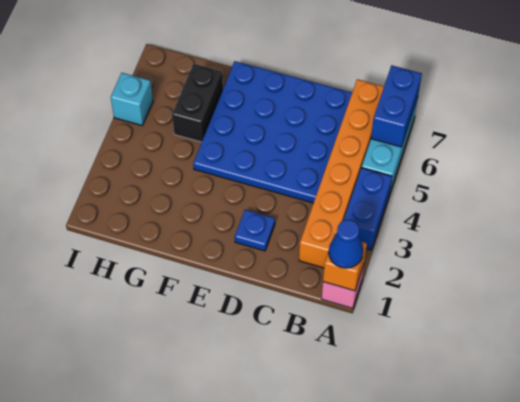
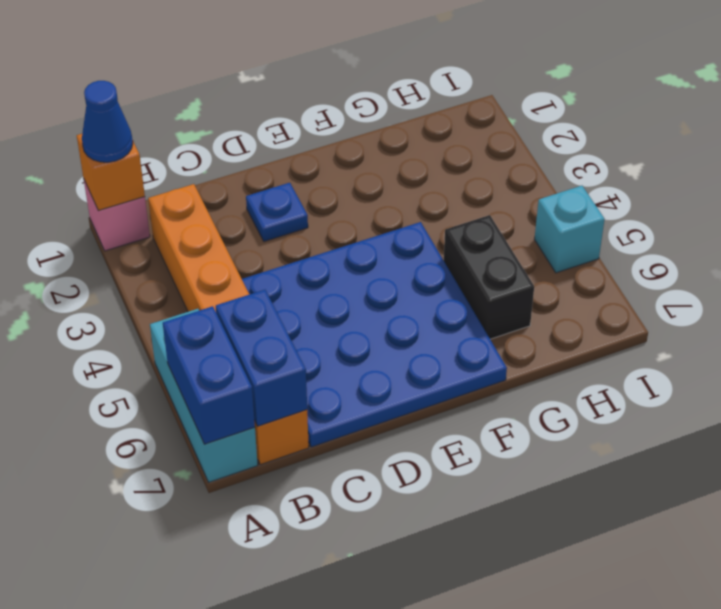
blue brick A3:A4 level 1 -> blue brick B6:B7 level 2

